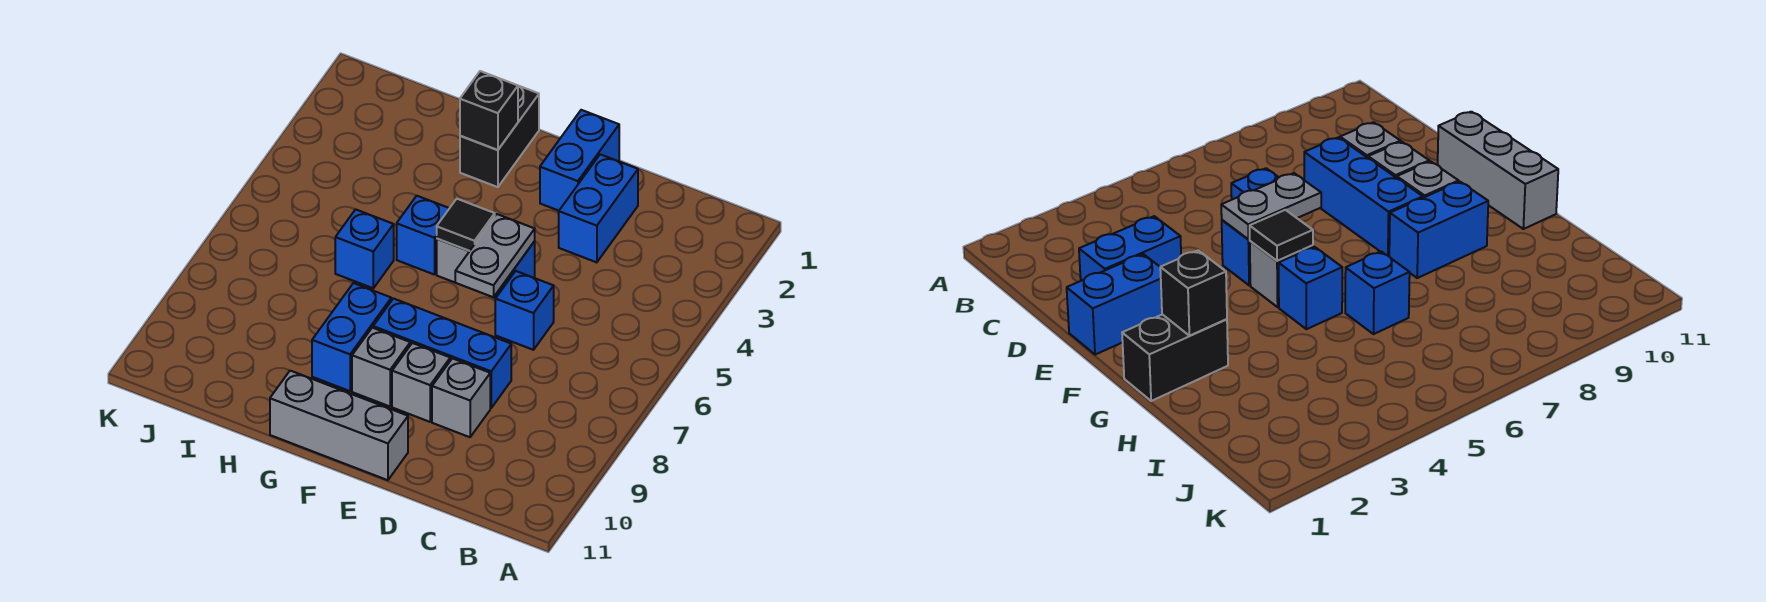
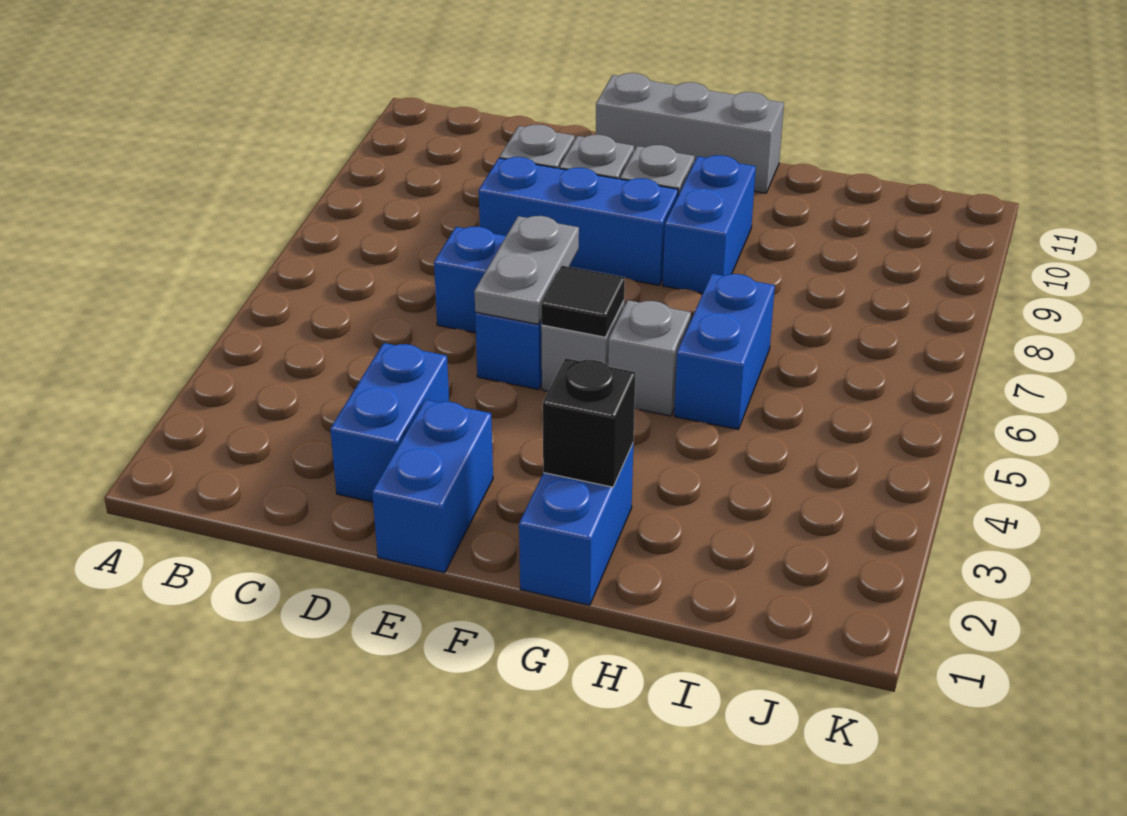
black brick G1:G2 level 1 -> blue brick G1:G2 level 1
blue brick G5 level 1 -> grey brick G5 level 1
blue brick H6 level 1 -> blue brick H5:H6 level 1

